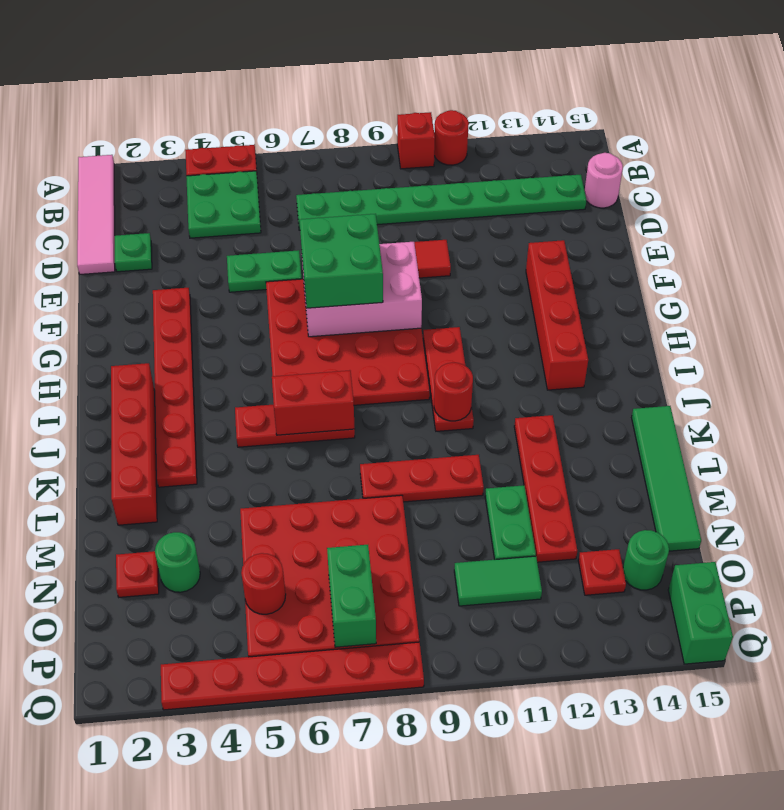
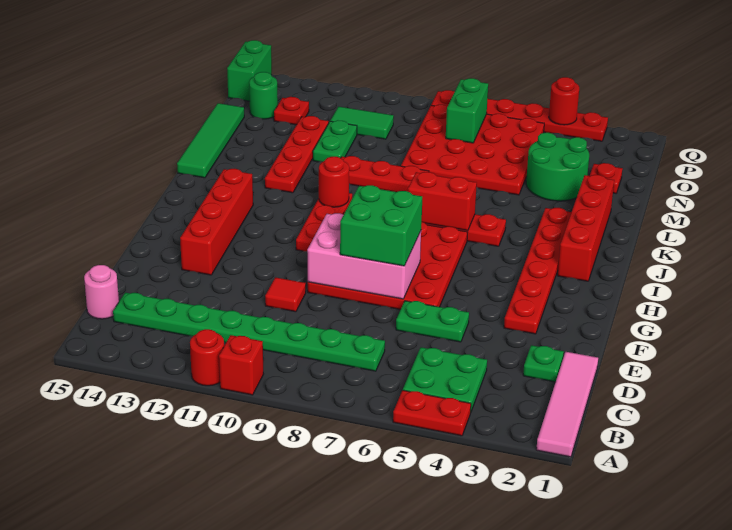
green round brick N3 level 1 -> green round brick M3:N4 level 1
red round brick O5 level 2 -> red round brick Q4 level 2

